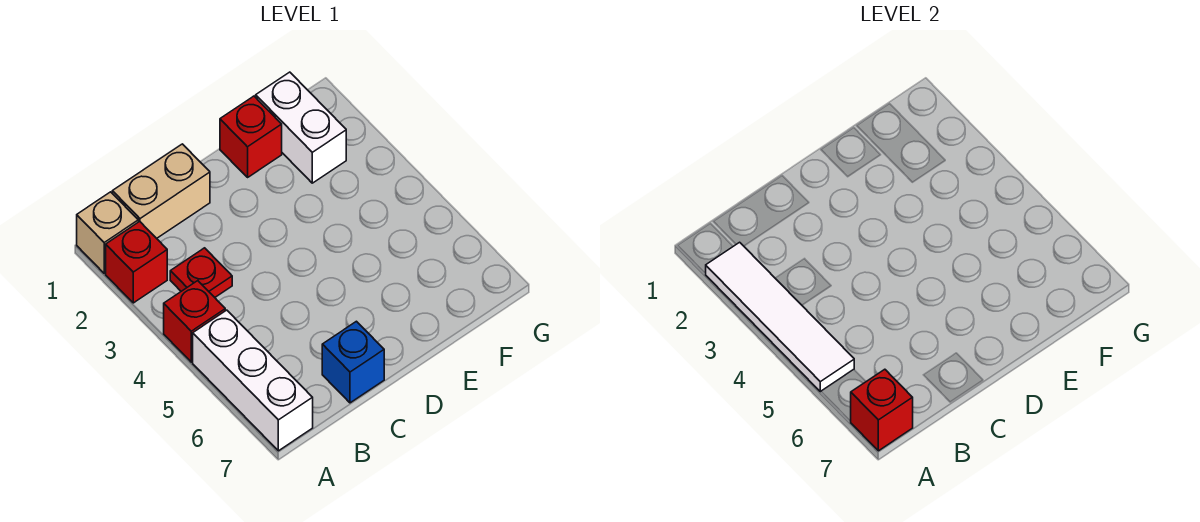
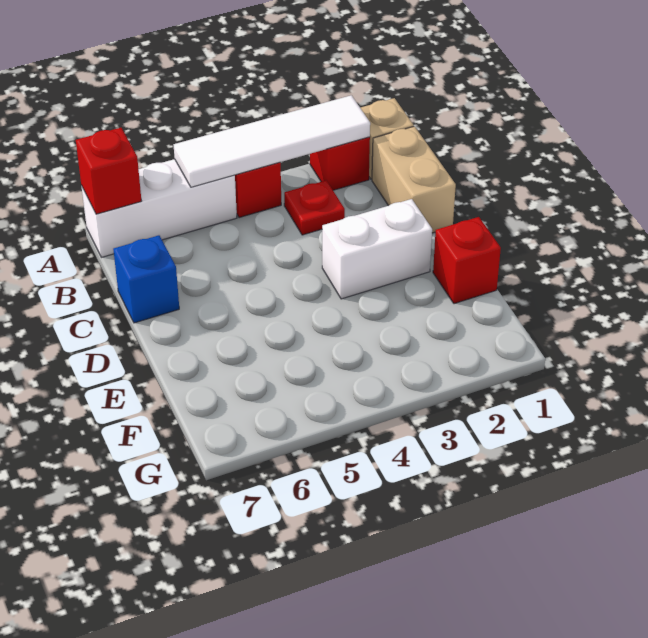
white brick F1:F2 level 1 -> white brick D2:D3 level 1

